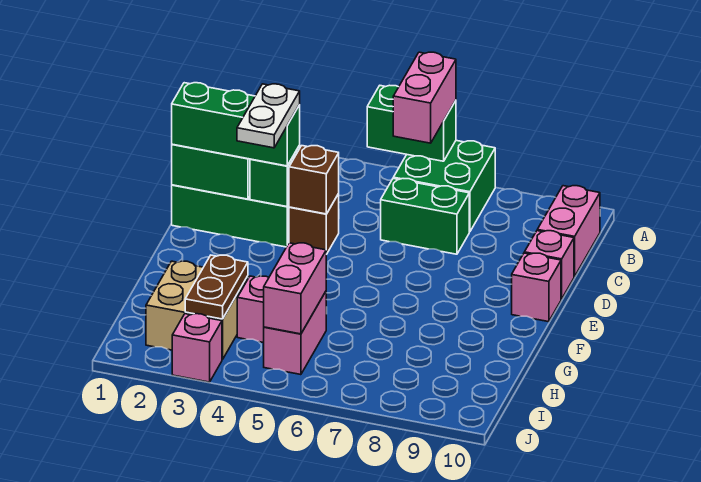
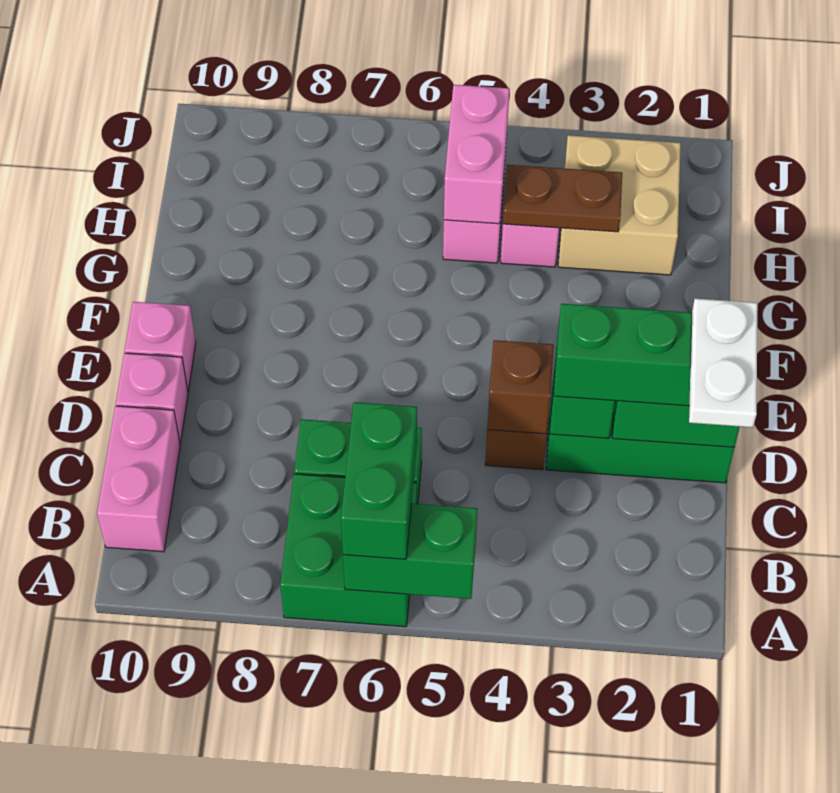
pink brick A6:B6 level 3 -> green brick A6:B6 level 3
white plate D3:E3 level 4 -> white plate C1:D1 level 4
brown plate H3:I3 level 2 -> brown plate H3:H4 level 2
pink brick J3 level 1 -> none

